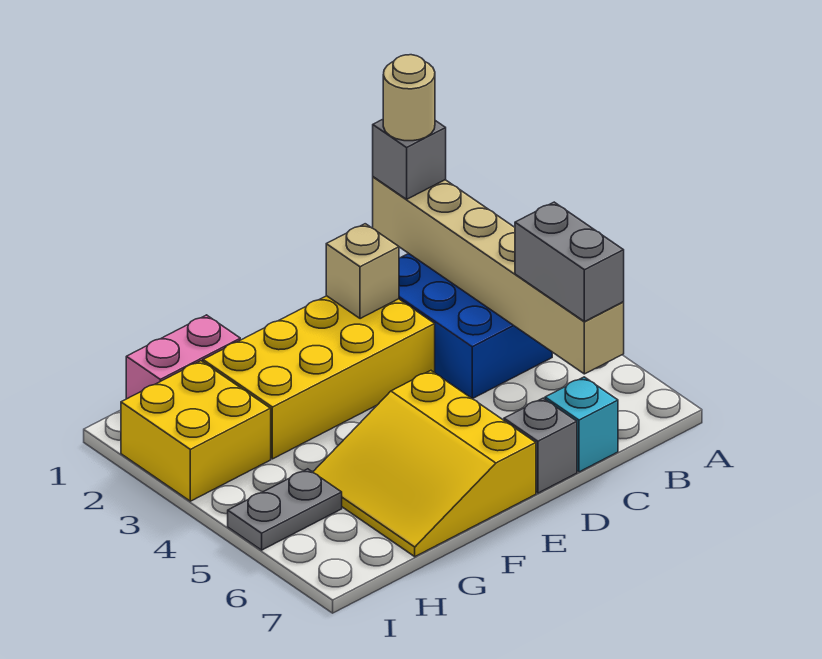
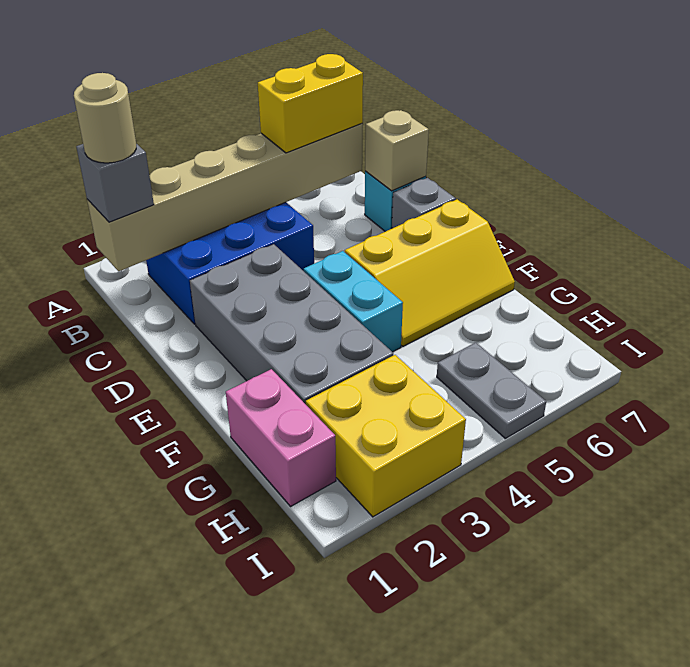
grey brick B5:B6 level 3 -> yellow brick B5:B6 level 3
yellow brick D2:G3 level 1 -> grey brick D2:G3 level 1
tan brick D2 level 2 -> tan brick C7 level 2
none -> cyan brick E4:F4 level 1
yellow slope E5:G7 level 1 top E -> yellow slope E5:F7 level 1 top E

